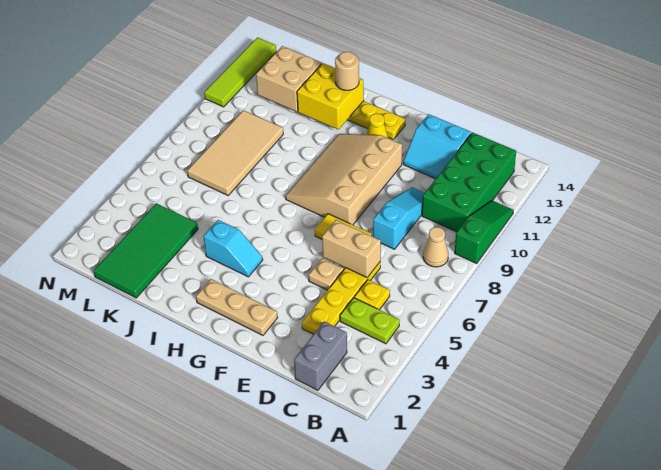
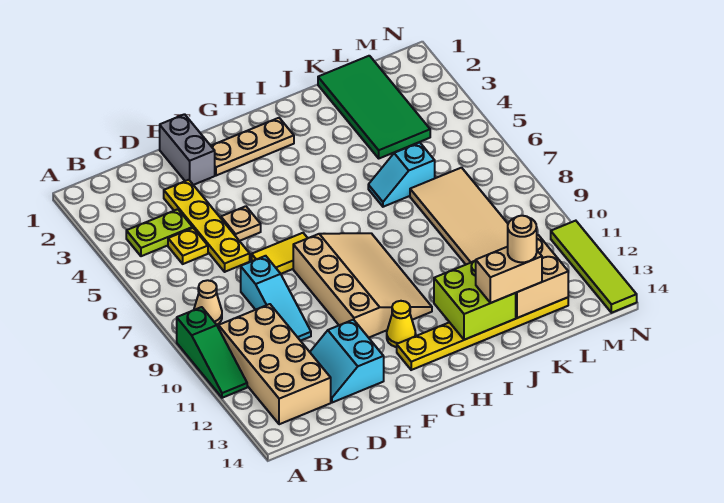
green brick B10:C13 level 1 -> tan brick B10:C13 level 1
grey brick C1:C2 level 1 -> grey brick E1:E2 level 1
tan brick D6:E6 level 2 -> tan brick J13:K13 level 3
cyan slope D12:E13 level 1 top 13 -> cyan slope D12:E13 level 1 top E
cyan slope H4:I4 level 1 top I -> cyan slope J6:K6 level 1 top K
yellow brick I12:J13 level 2 -> lime brick I12:J13 level 2
tan round brick I13 level 3 -> tan round brick K13 level 4

